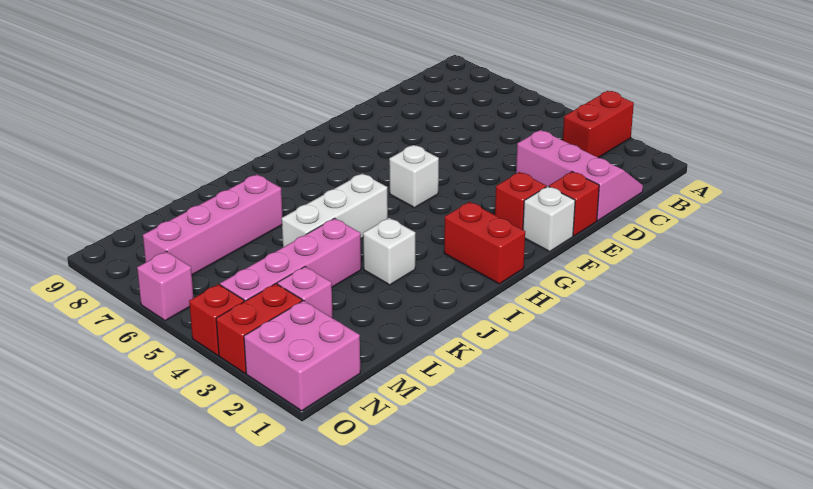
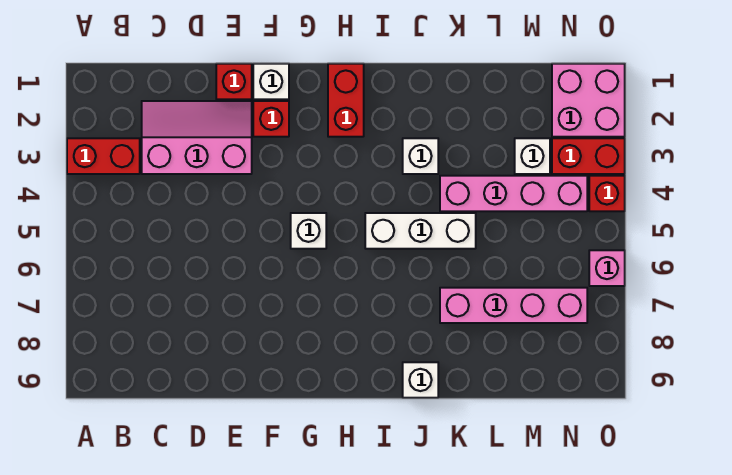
pink slope C1:D3 level 1 top D -> pink slope C2:E3 level 1 top 3
none -> white brick J9 level 1
pink brick M3 level 1 -> white brick M3 level 1

